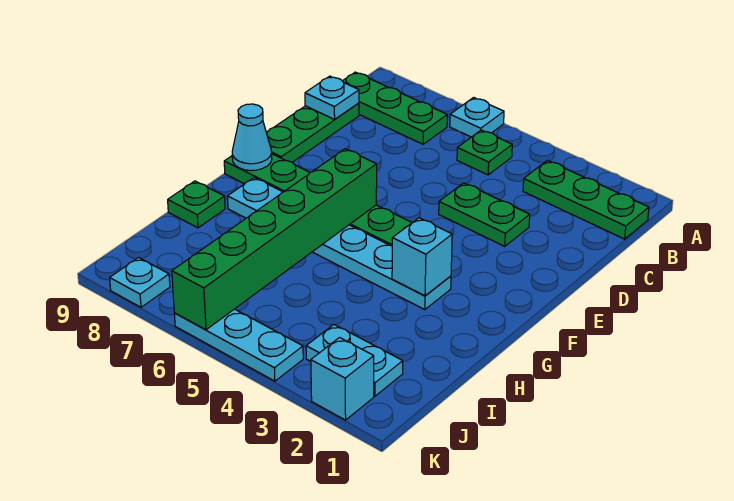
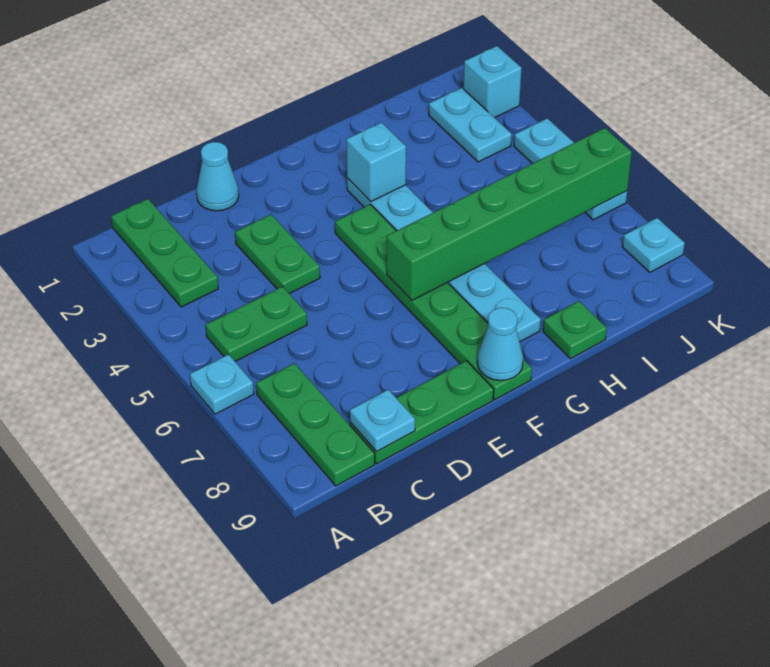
green plate B5 level 1 -> green plate B5:C5 level 1
none -> cyan cone D1 level 1

